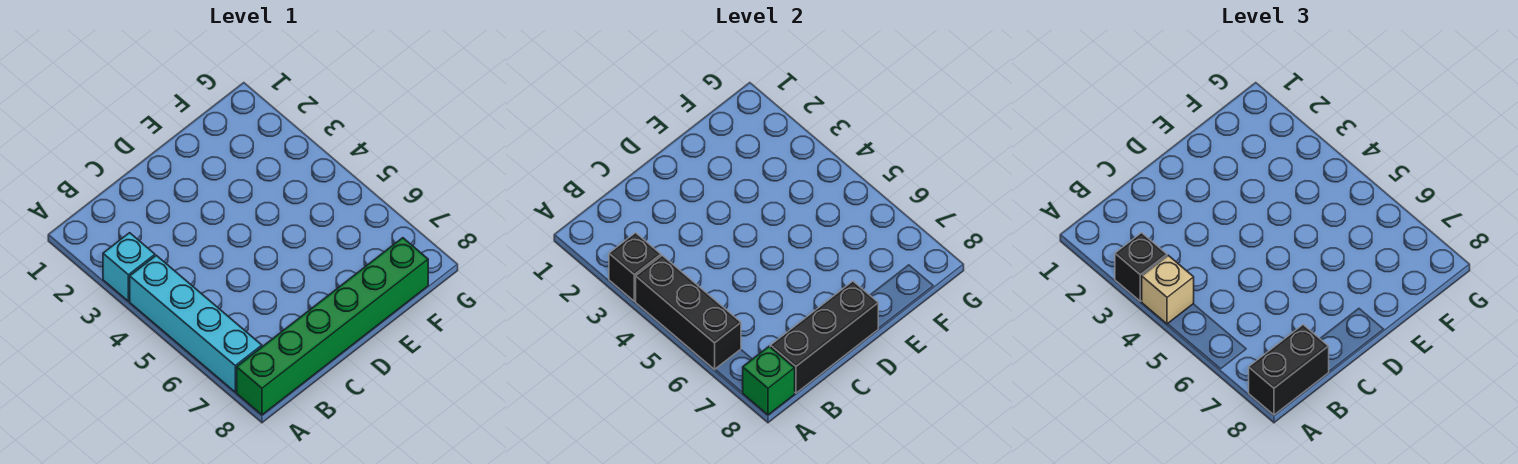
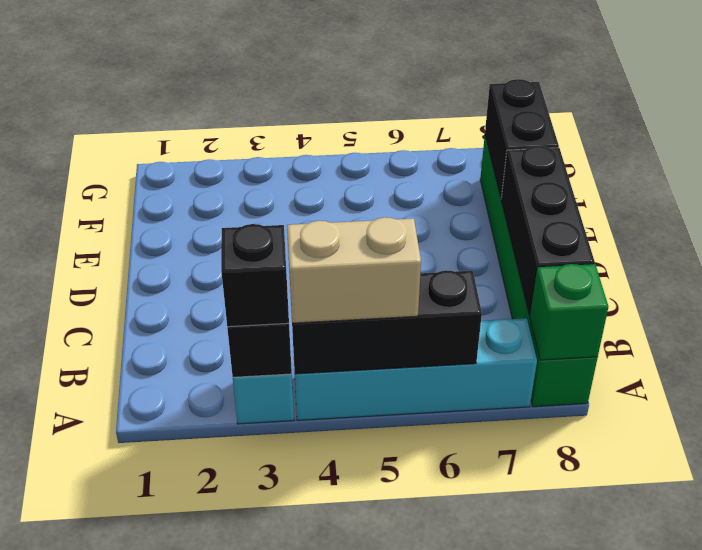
tan brick A4 level 3 -> tan brick A4:A5 level 3
black brick A8:B8 level 3 -> black brick E8:F8 level 2

